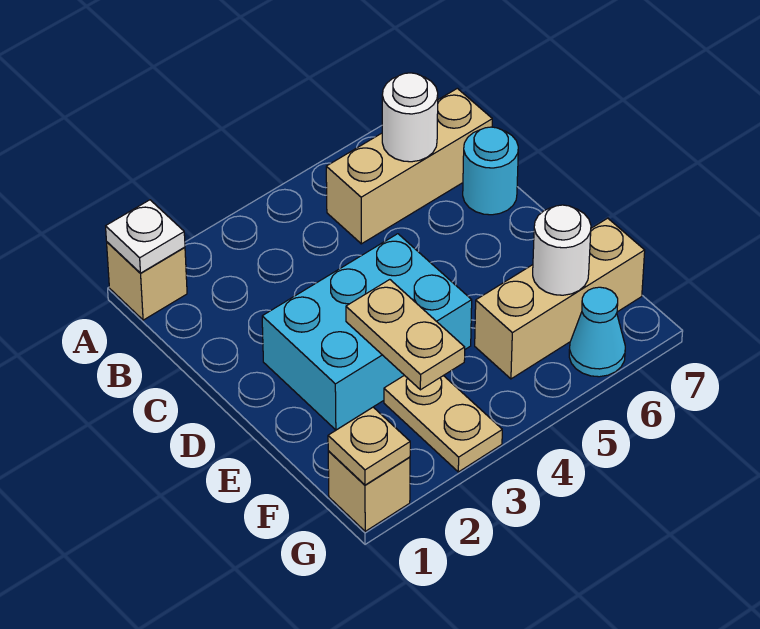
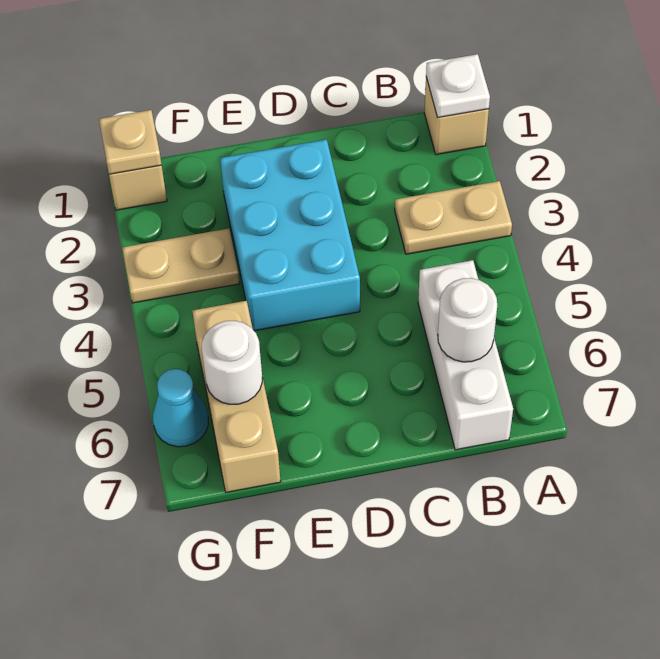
tan brick B5:B7 level 1 -> white brick B5:B7 level 1
cyan round brick C7 level 1 -> none
tan plate E3:F3 level 2 -> tan plate A3:B3 level 1

